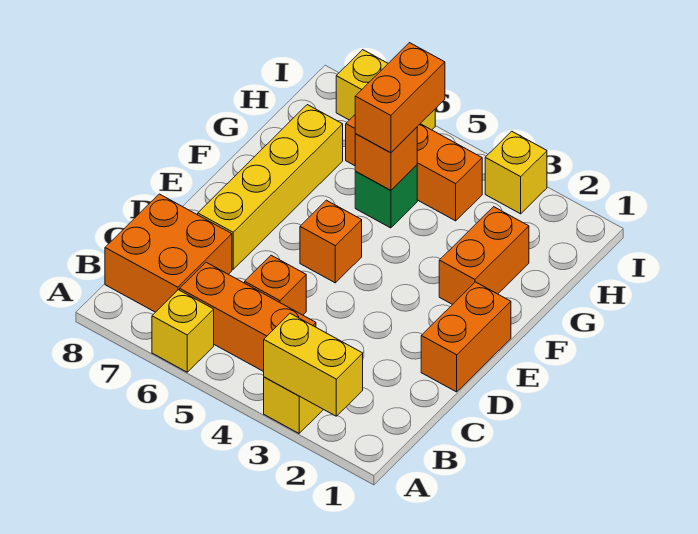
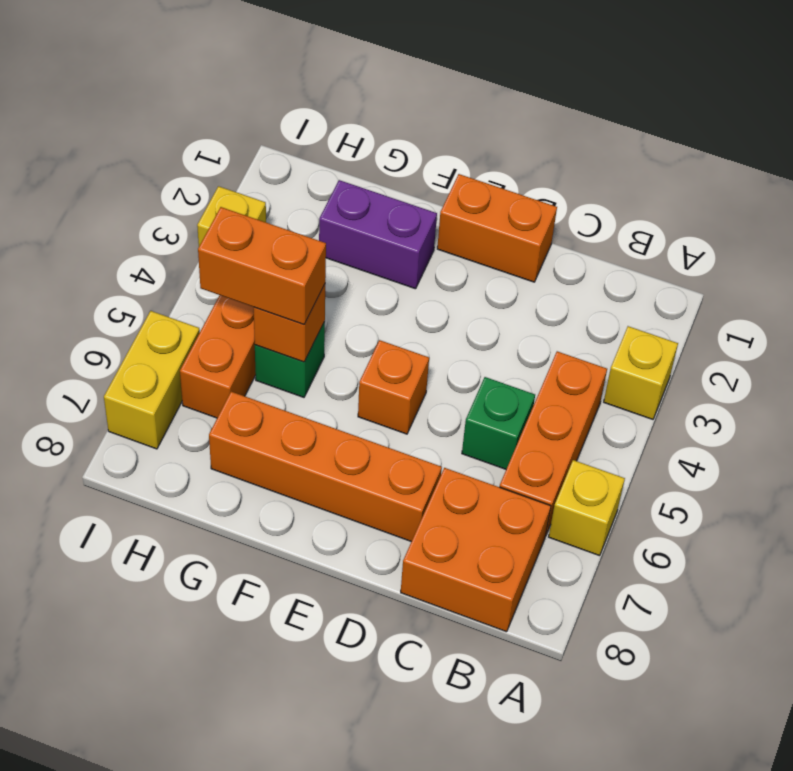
yellow brick A2:A3 level 2 -> none
orange brick C5 level 1 -> green brick C5 level 1
yellow brick D7:G7 level 1 -> orange brick D7:G7 level 1
orange brick F2:G2 level 1 -> purple brick F2:G2 level 1

